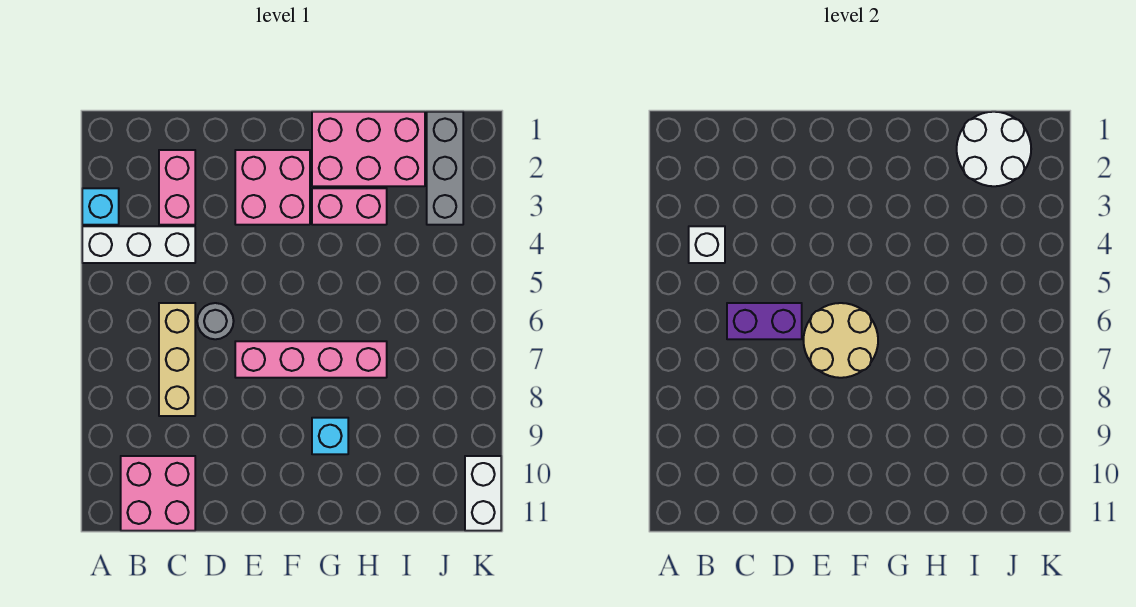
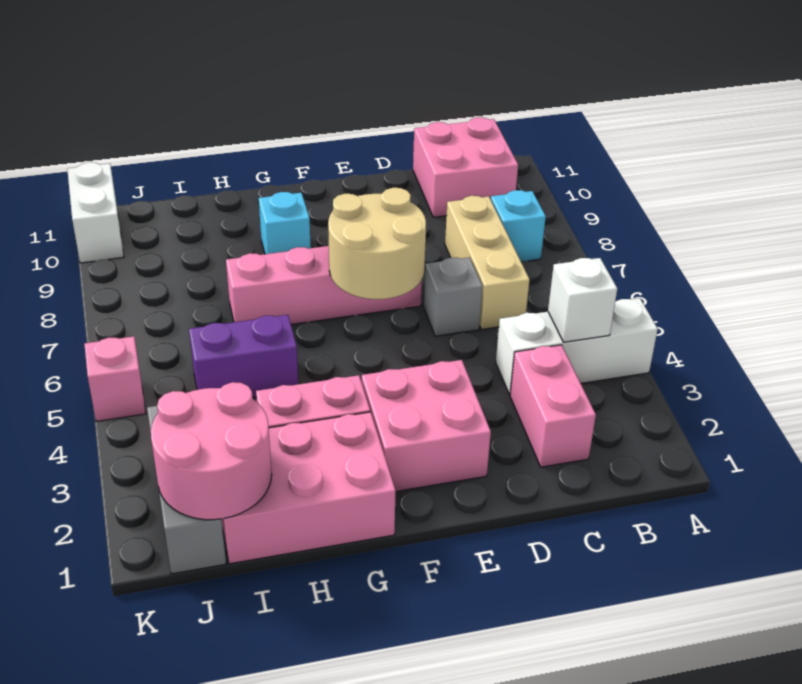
cyan brick A3 level 1 -> cyan brick B8 level 1
purple brick C6:D6 level 2 -> purple brick H5:I5 level 1
grey round brick D6 level 1 -> grey brick D6 level 1
white round brick I1:J2 level 2 -> pink round brick I1:J2 level 2
none -> pink brick K5 level 1

